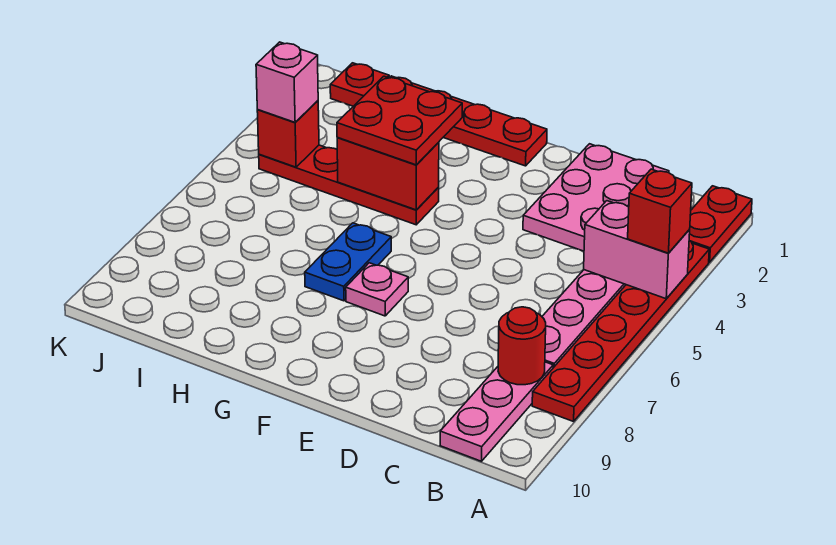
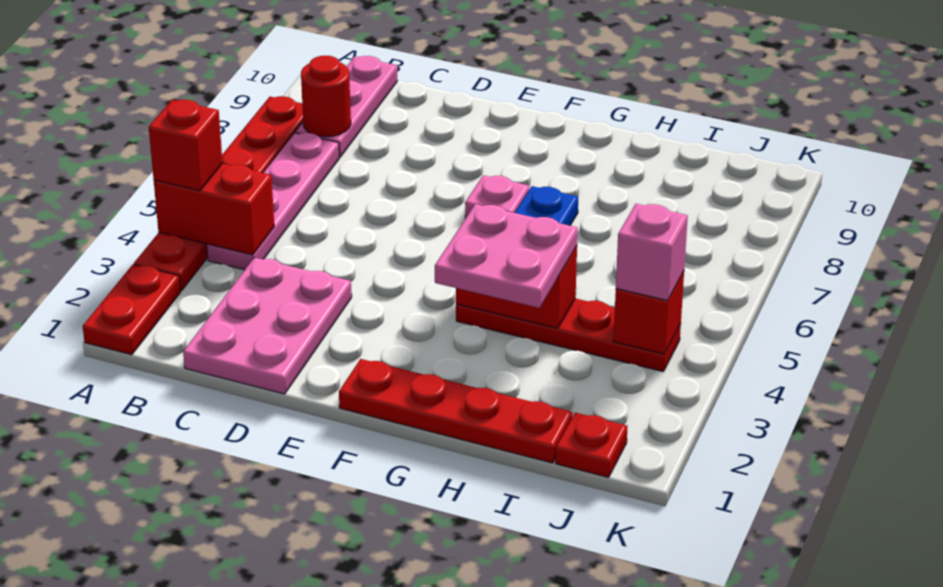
pink brick A4:B4 level 2 -> red brick A4:B4 level 2
red plate G3:H4 level 3 -> pink plate G3:H4 level 3

